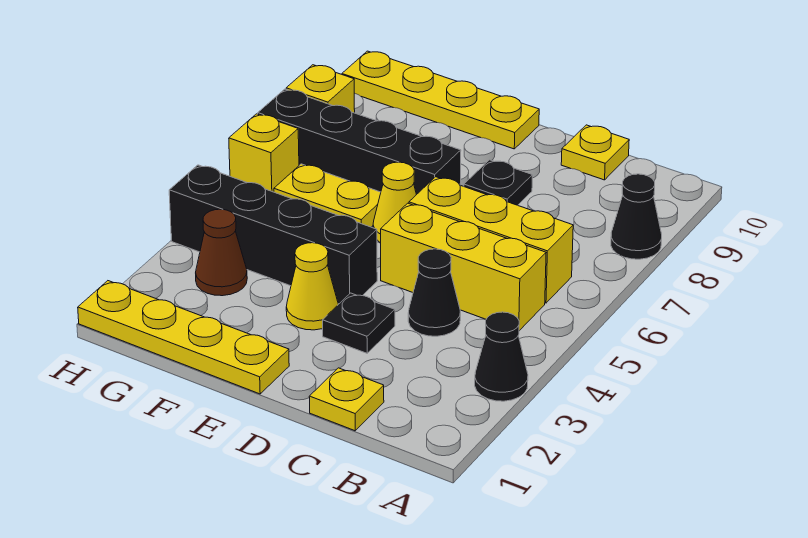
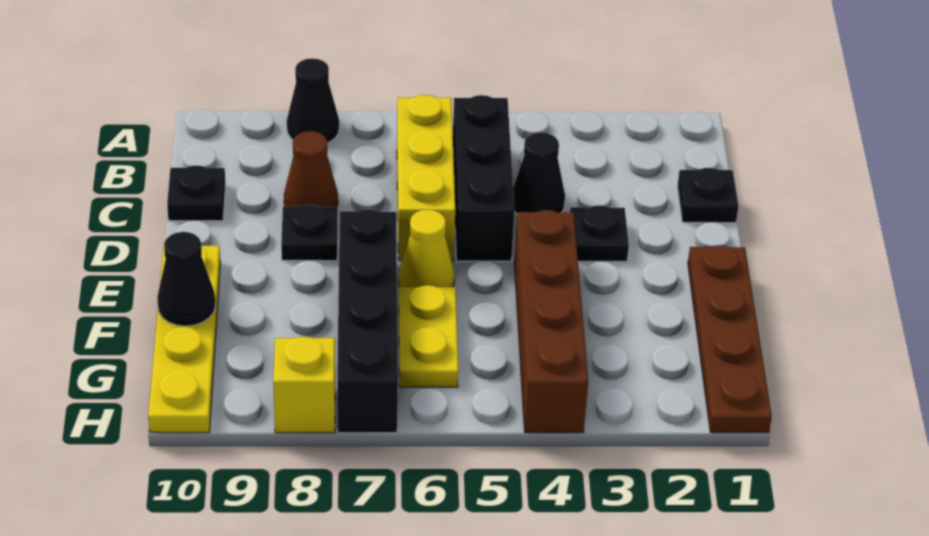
black cone A3 level 1 -> black cone F10 level 2
yellow brick B5:D5 level 1 -> black brick B5:D5 level 1
yellow plate C1 level 1 -> black plate C1 level 1
yellow plate C10 level 1 -> black plate C10 level 1
yellow plate E1:H1 level 1 -> brown plate E1:H1 level 1
yellow cone E3 level 1 -> none
black brick E4:H4 level 1 -> brown brick E4:H4 level 1
brown cone G3 level 1 -> brown cone C8 level 1
yellow brick H6 level 1 -> none

